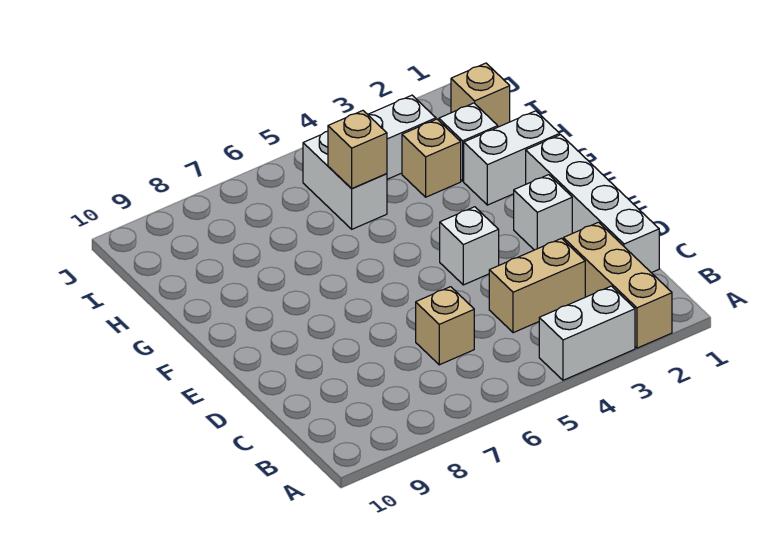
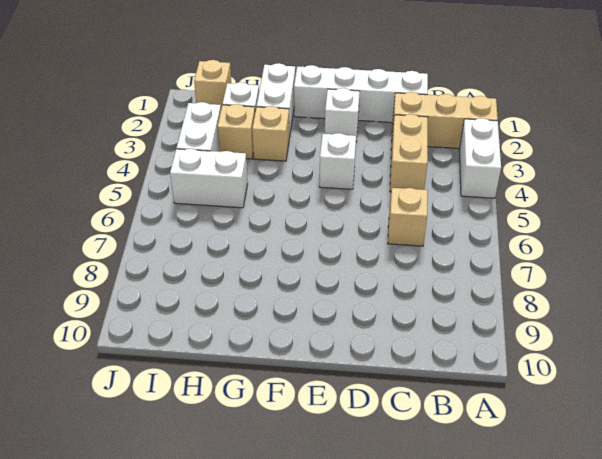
tan brick H5 level 2 -> tan brick G3 level 1

